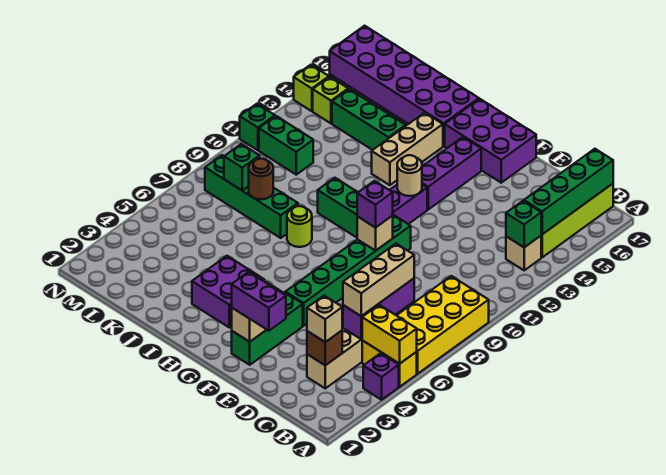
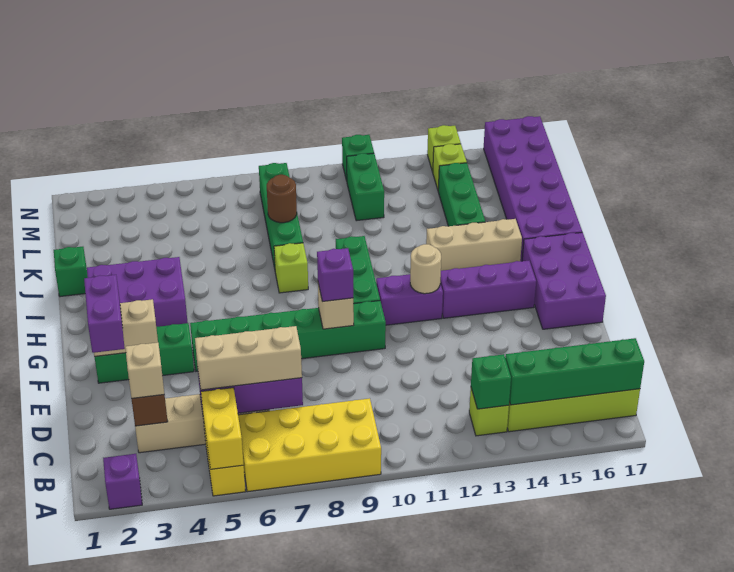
purple brick A4 level 1 -> purple brick A2 level 1
tan brick B13 level 1 -> lime brick B13 level 1
purple brick H3:I4 level 1 -> purple brick H2:I4 level 1
lime round brick I8 level 1 -> lime brick I8 level 1
green brick L8 level 2 -> green brick J1 level 1

